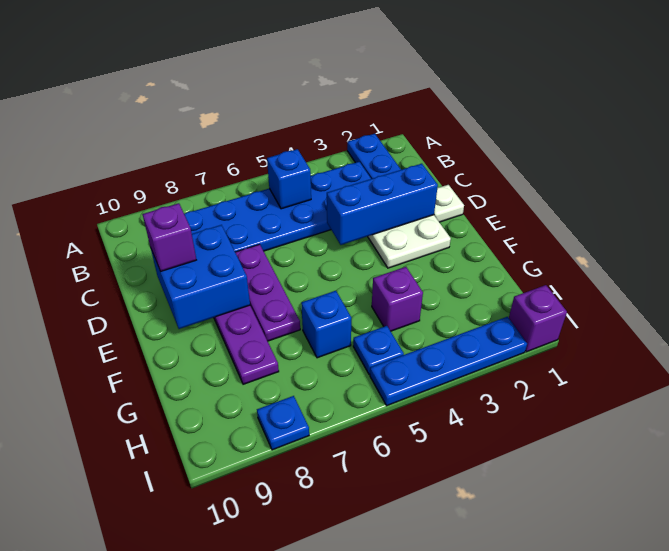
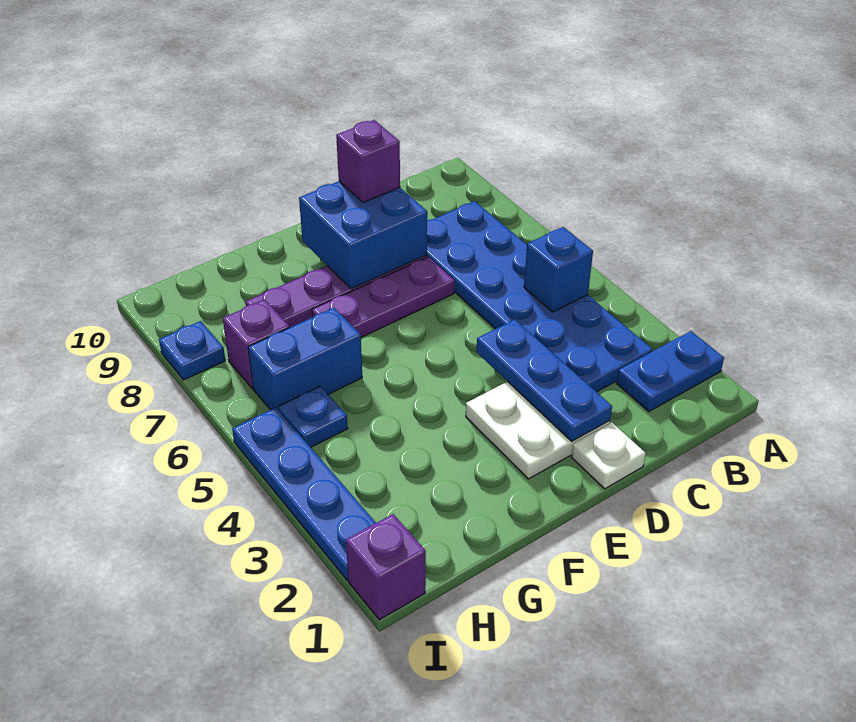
blue brick D2:D4 level 2 -> blue plate D2:D4 level 2
purple brick G4 level 1 -> purple brick H7 level 1
blue brick G6 level 1 -> blue brick G6:H6 level 1

